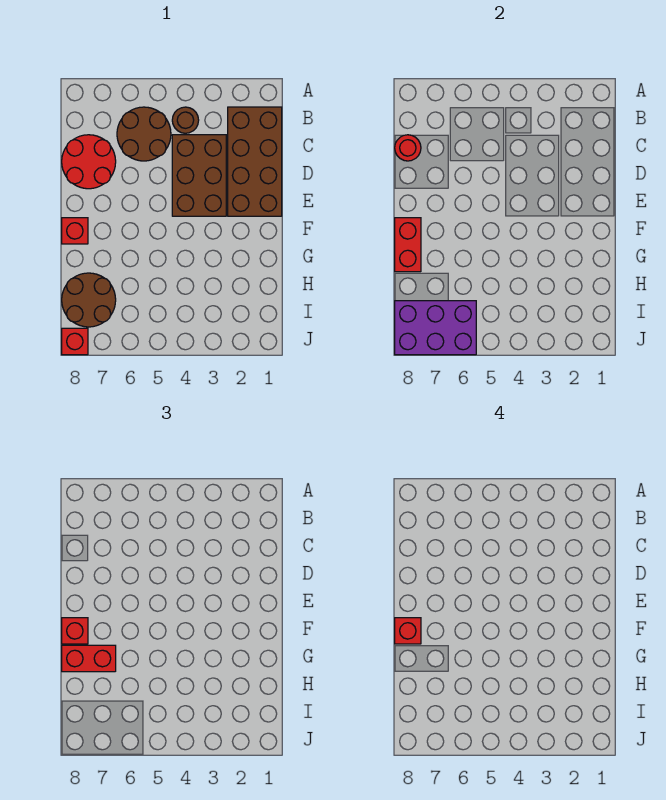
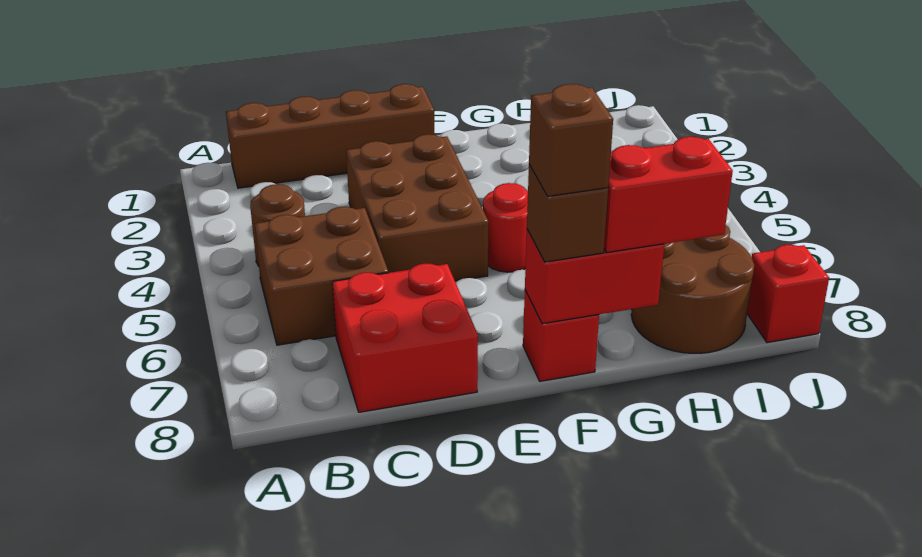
brown brick B1:E2 level 1 -> brown brick B1:E1 level 1
brown round brick B5:C6 level 1 -> brown brick B5:C6 level 1
brown brick C3:E4 level 1 -> brown brick D3:E5 level 1
red round brick C7:D8 level 1 -> red brick C7:D8 level 1
red round brick C8 level 2 -> red round brick F5 level 1
red brick F8 level 3 -> brown brick F8 level 3
red brick F8 level 4 -> brown brick F8 level 4
red brick G7:G8 level 3 -> red brick G8:H8 level 3
purple brick I6:J8 level 2 -> none

